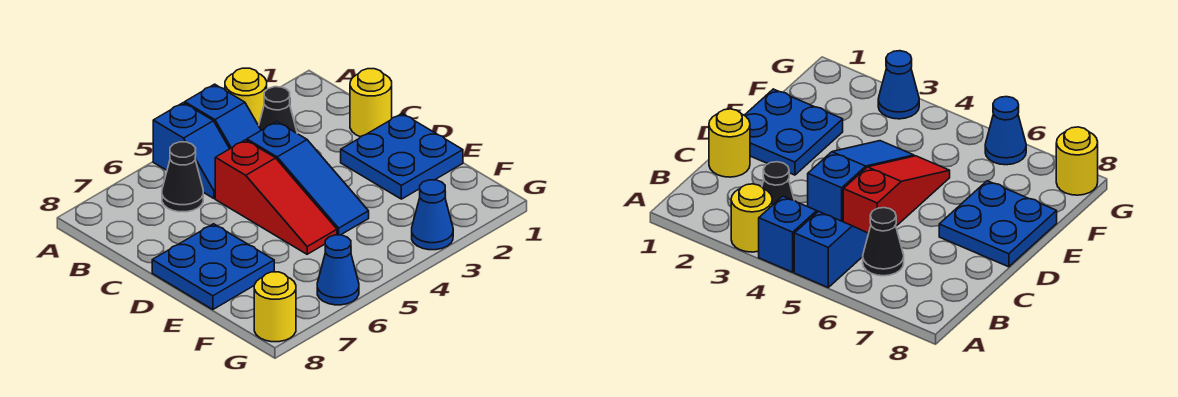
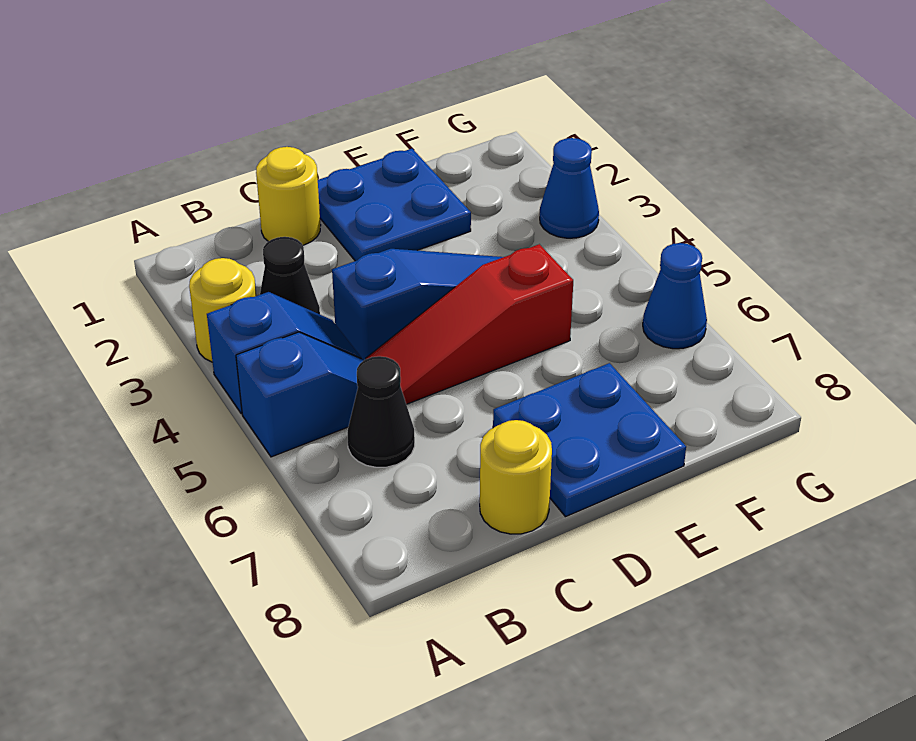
red slope C5:E5 level 1 top C -> red slope C5:E5 level 1 top E
yellow round brick G8 level 1 -> yellow round brick C8 level 1

